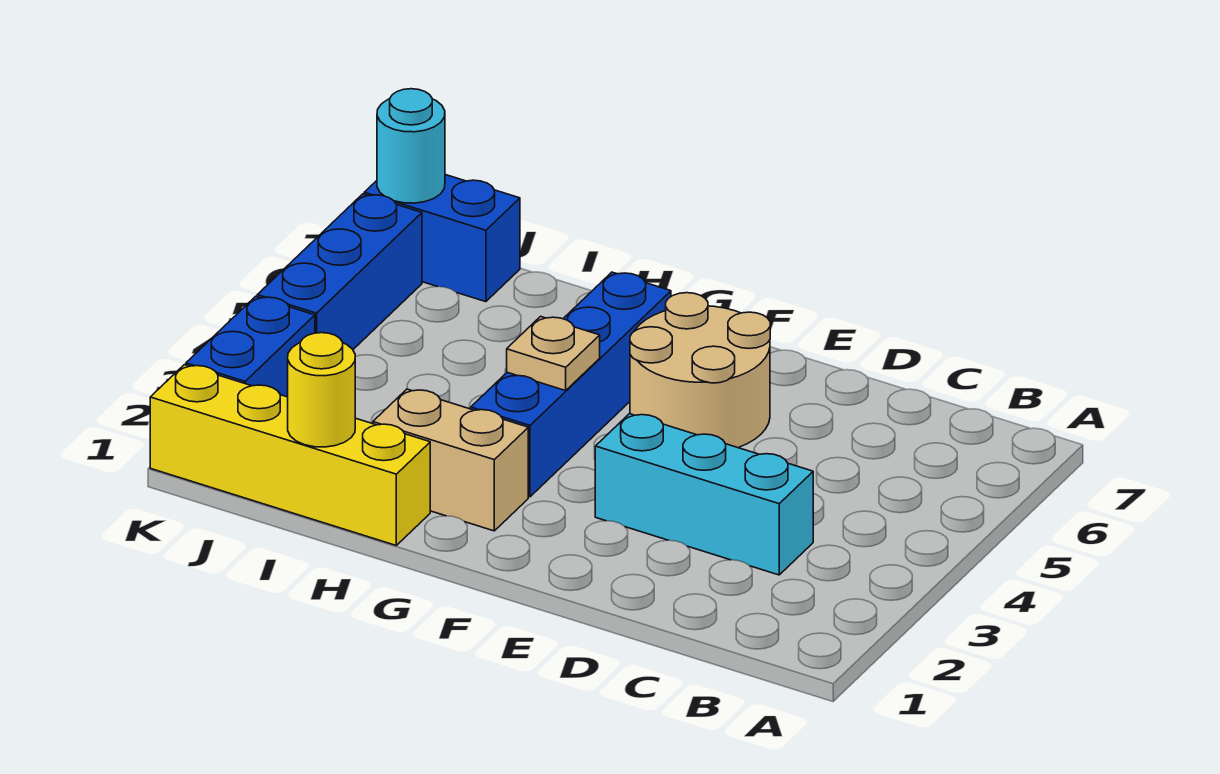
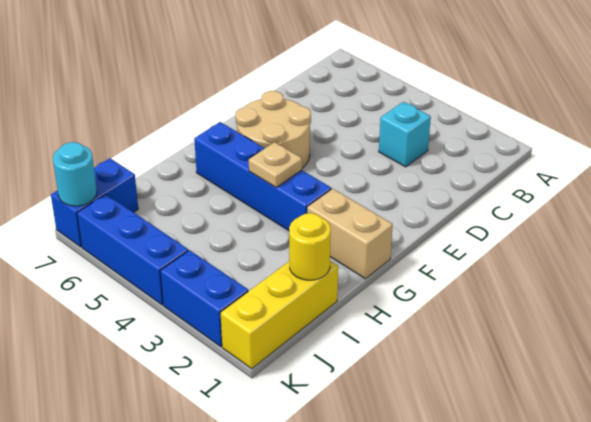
cyan brick C3:E3 level 1 -> cyan brick C3 level 1
tan brick G2:H2 level 1 -> tan brick G1:G2 level 1
yellow brick H1:K1 level 1 -> yellow brick I1:K1 level 1

